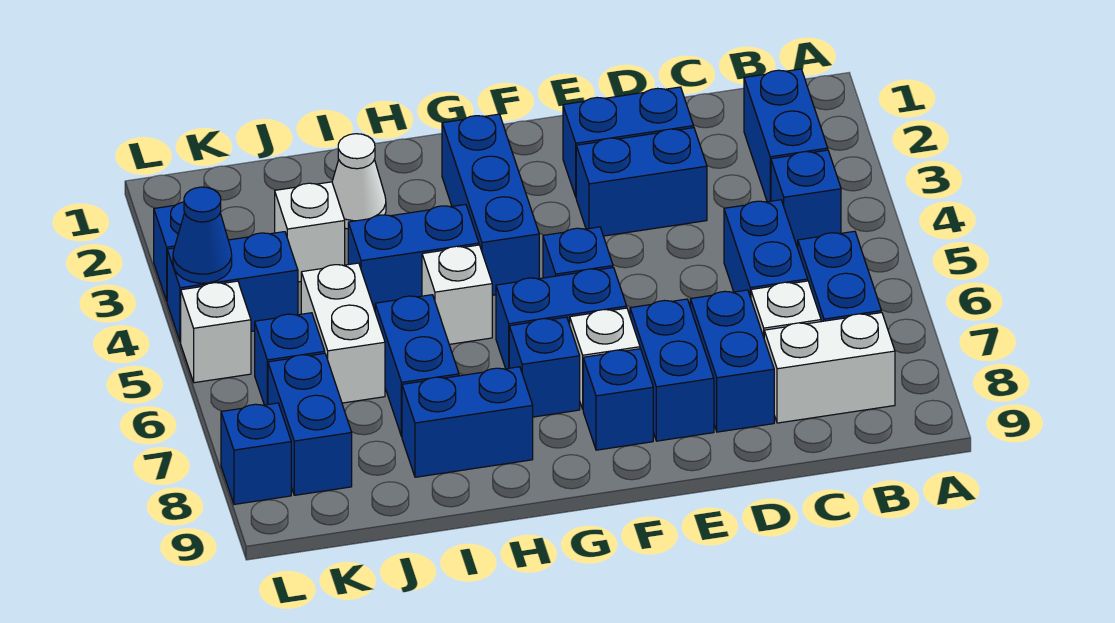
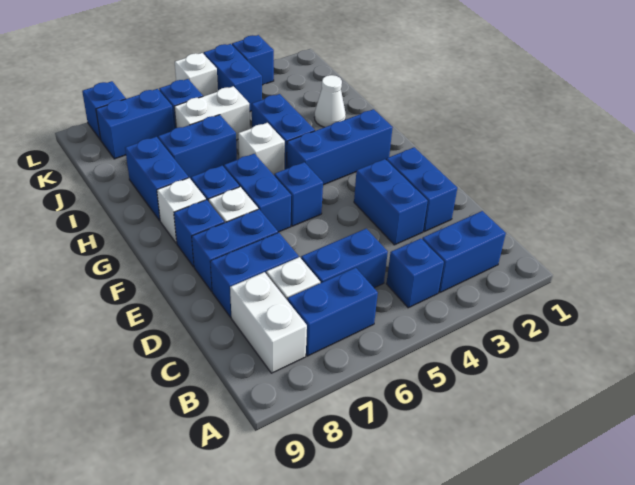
white brick J3 level 1 -> white brick G8 level 1
blue cone L4 level 2 -> none

